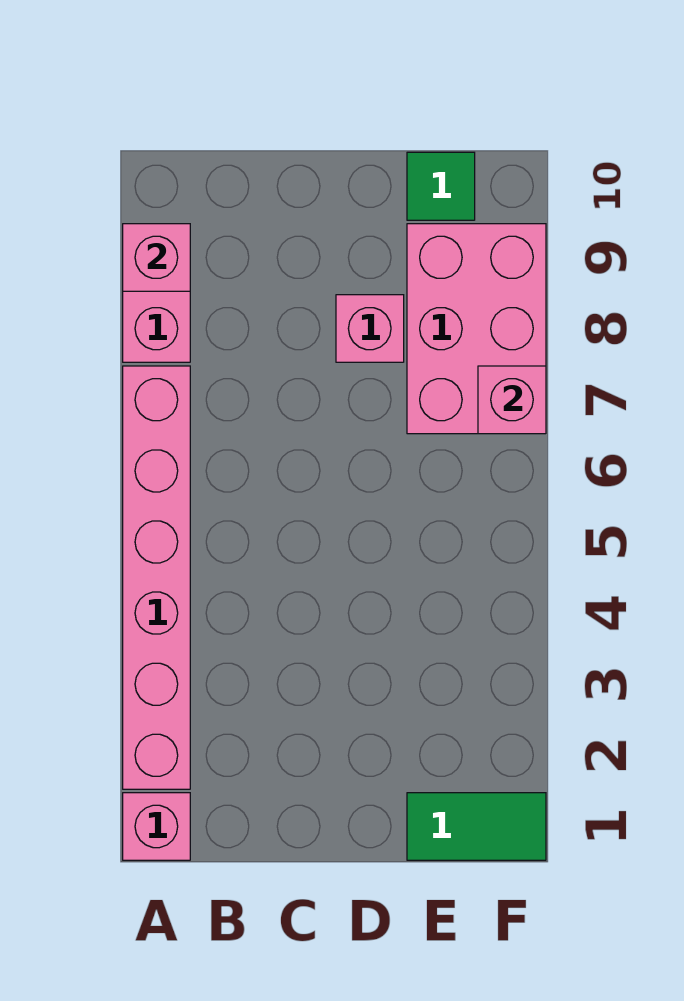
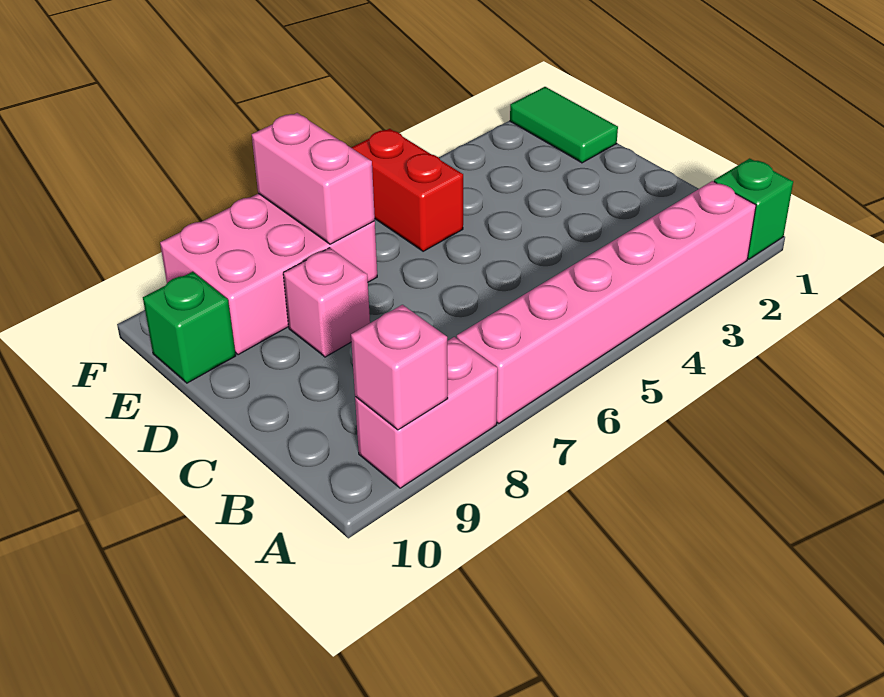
pink brick A1 level 1 -> green brick A1 level 1
none -> red brick E5:F5 level 1
green tile E10 level 1 -> green brick E10 level 1
pink brick F7 level 2 -> pink brick E7:F7 level 2

